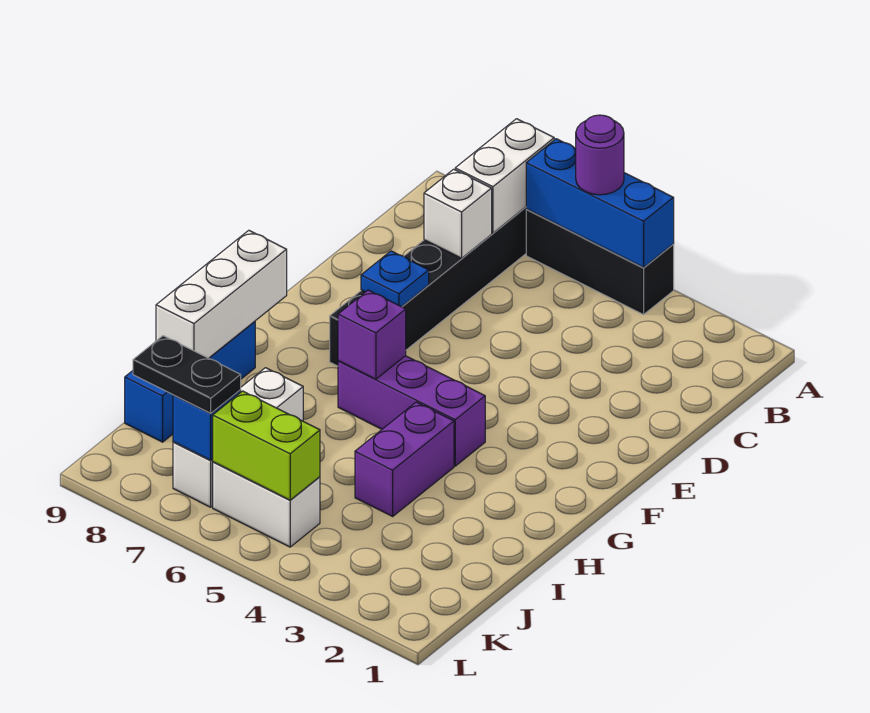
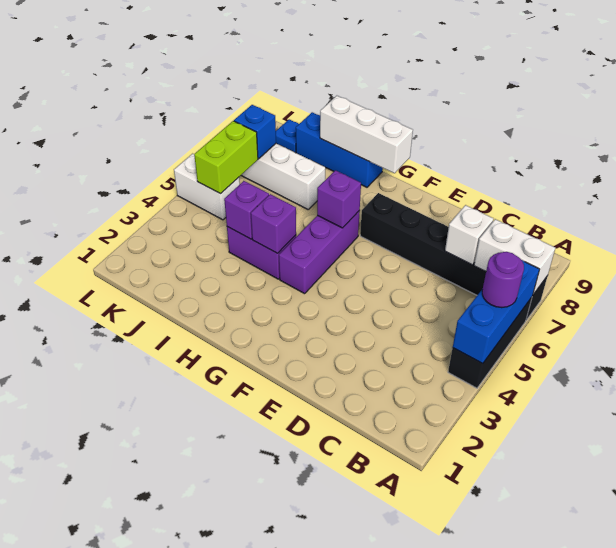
blue plate E7 level 2 -> blue plate K9 level 1
none -> purple brick H4 level 2
none -> purple brick I4 level 2
white brick K5:K6 level 1 -> white brick K5:L5 level 1
black plate K7:K8 level 3 -> none

